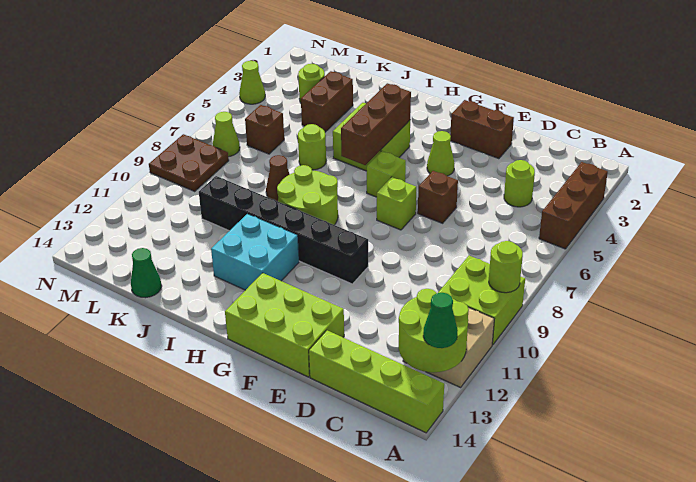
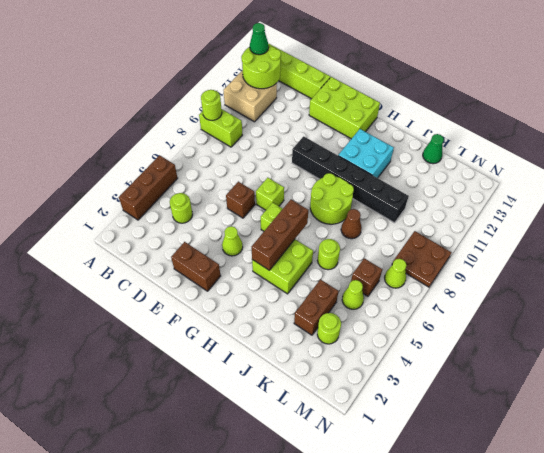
lime brick A9:B10 level 1 -> lime brick A9:B9 level 1
lime cone N4 level 1 -> lime cone L5 level 1

